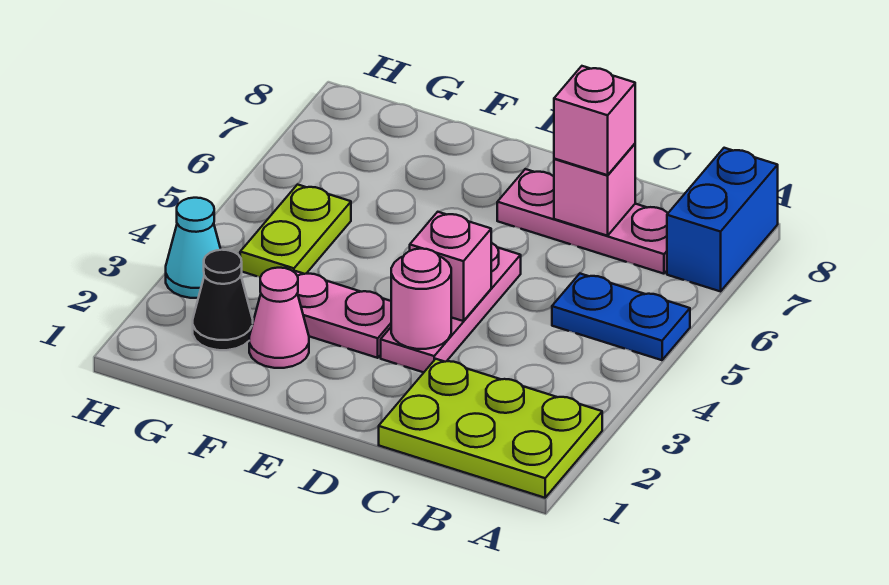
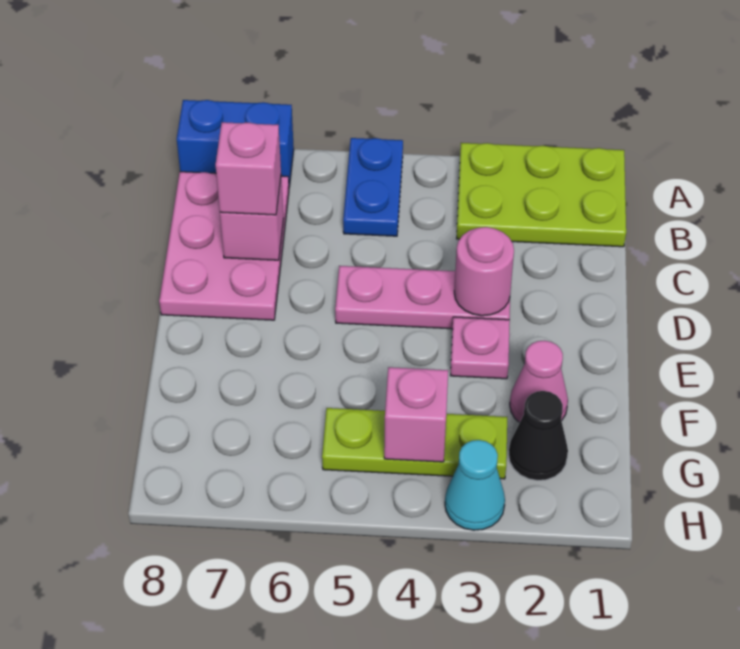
lime plate A1:C2 level 1 -> lime plate A1:B3 level 1
pink plate B7:D7 level 1 -> pink plate B7:D8 level 1
pink brick D4 level 2 -> pink brick G4 level 2
pink plate E3:F3 level 1 -> pink plate E3 level 1
lime plate G4:G5 level 1 -> lime plate G3:G5 level 1

